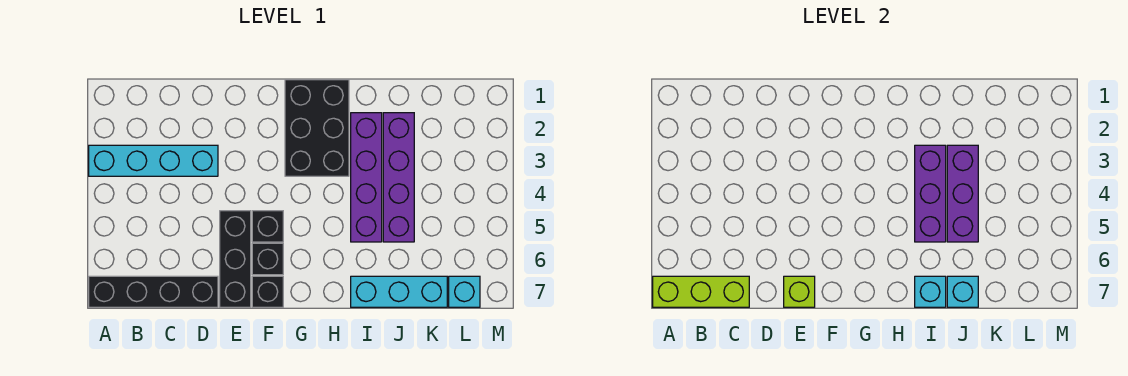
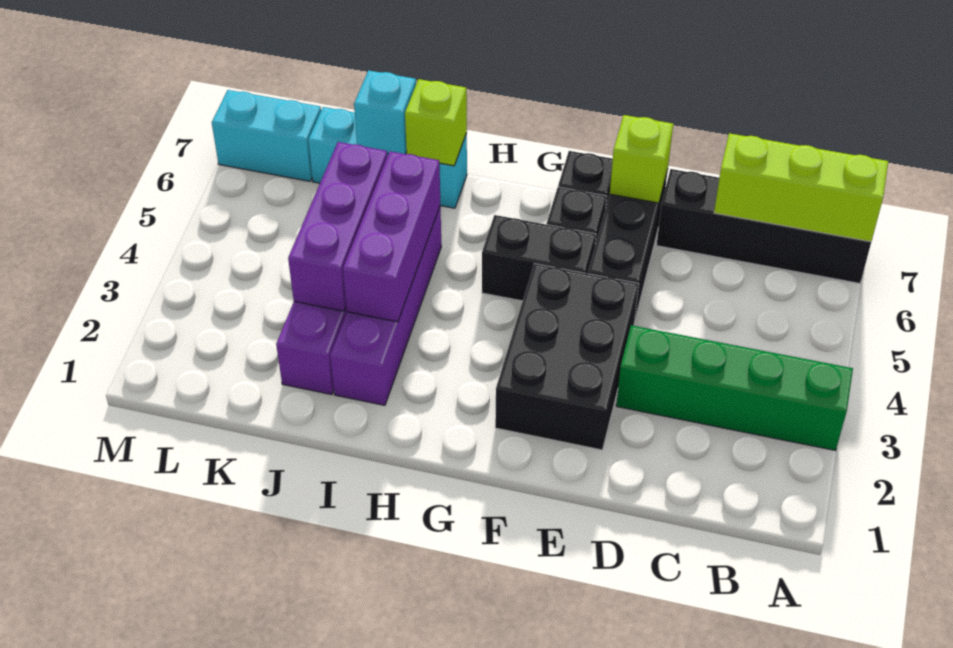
cyan brick A3:D3 level 1 -> green brick A3:D3 level 1
black brick F5 level 1 -> black brick F5:G5 level 1
black brick G1:H3 level 1 -> black brick E2:F4 level 1
cyan brick I7 level 2 -> lime brick I7 level 2
cyan brick L7 level 1 -> cyan brick L7:M7 level 1

